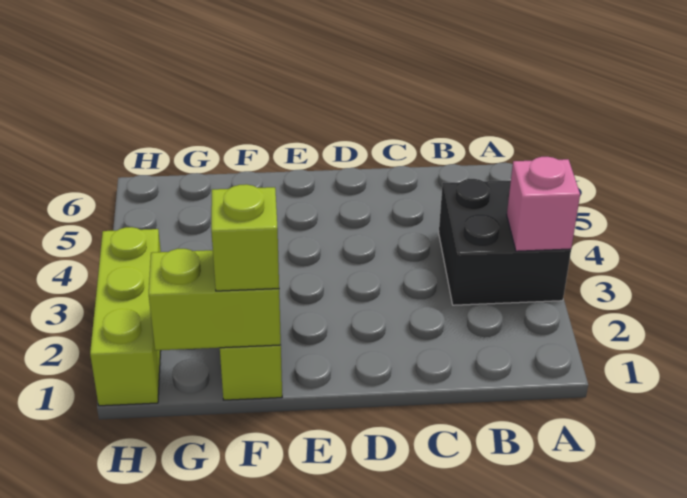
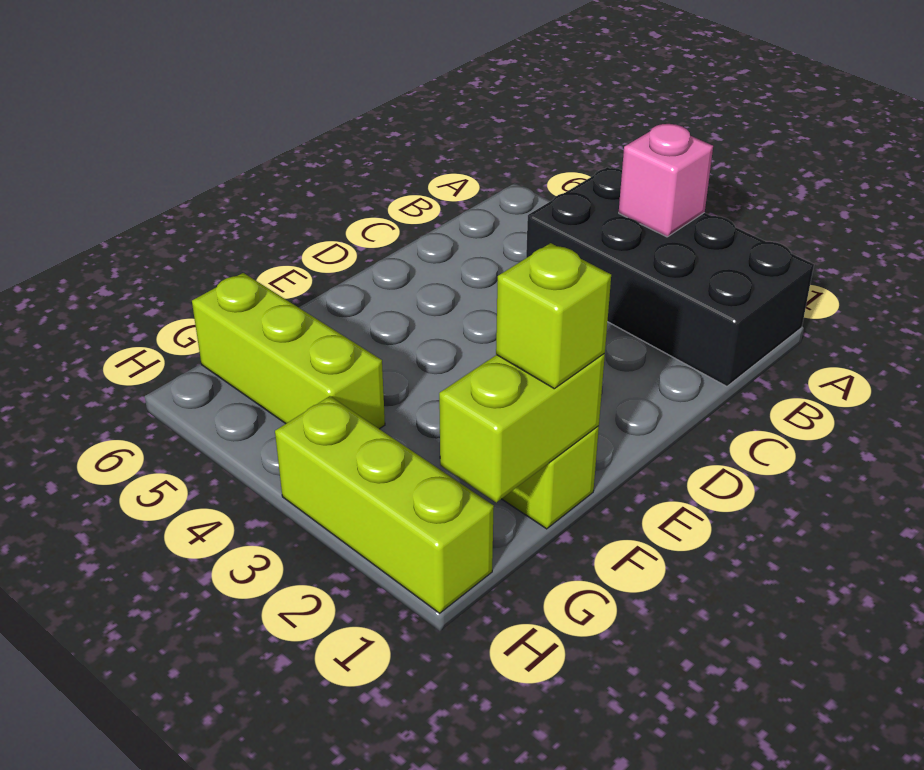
black brick A3:B4 level 1 -> black brick A1:B4 level 1
none -> lime brick G4:G6 level 1

